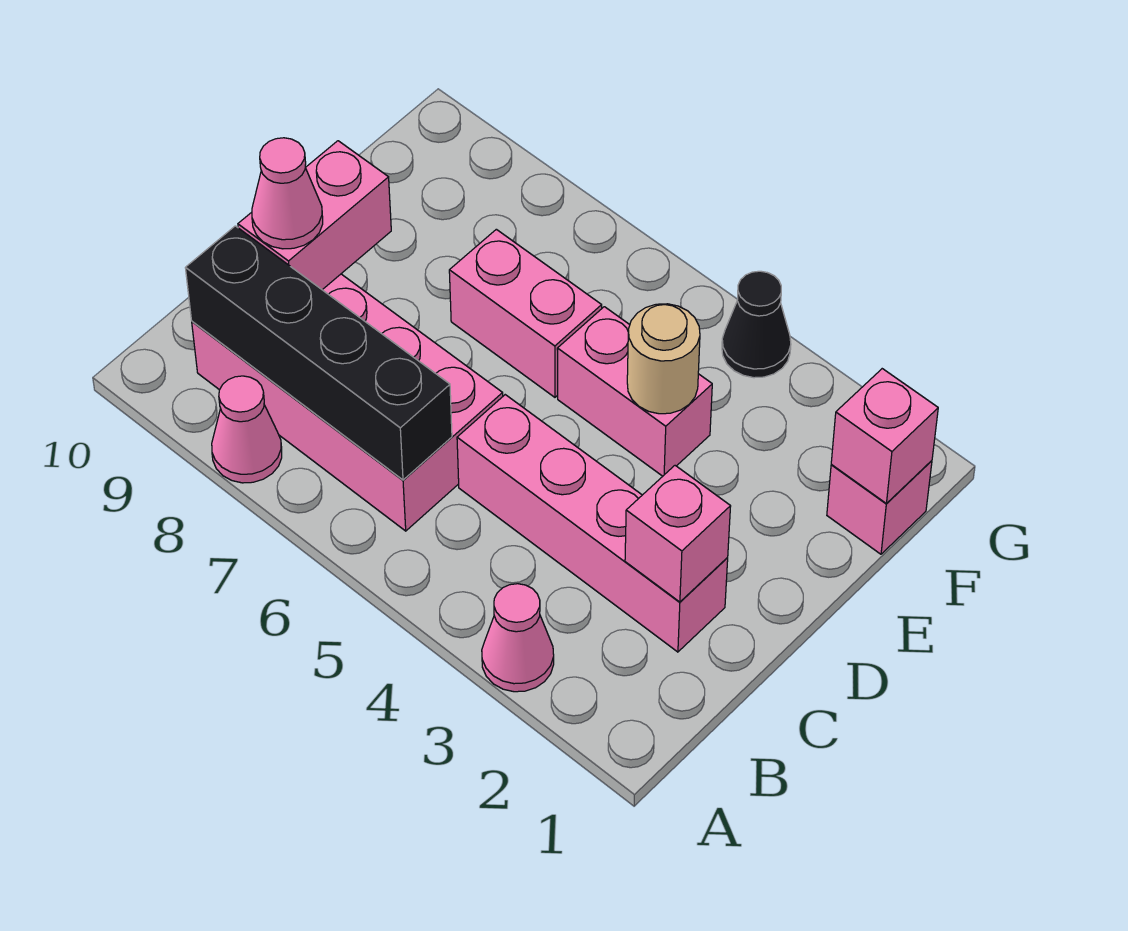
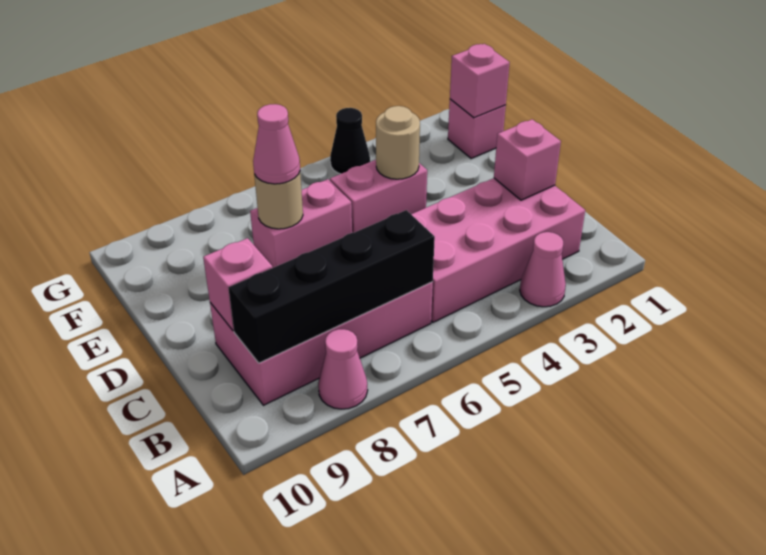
pink brick C2:C5 level 1 -> pink brick B2:C5 level 1
pink brick C9:D9 level 2 -> pink brick C9 level 2
pink cone C9 level 3 -> pink cone E7 level 3
none -> tan round brick E7 level 2

